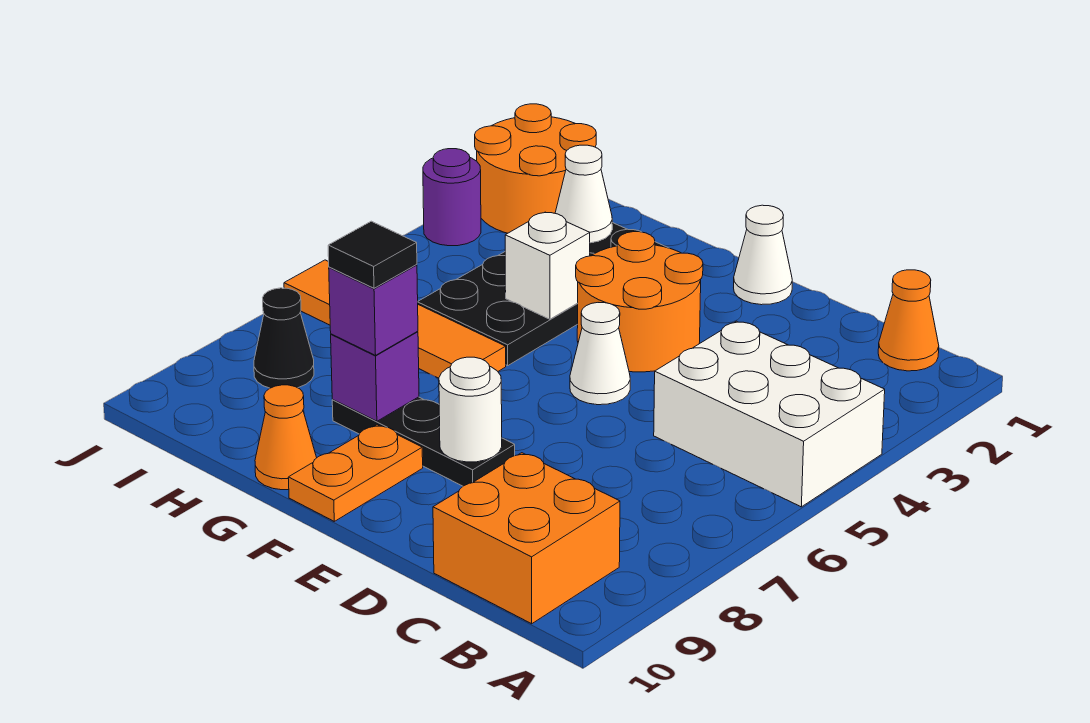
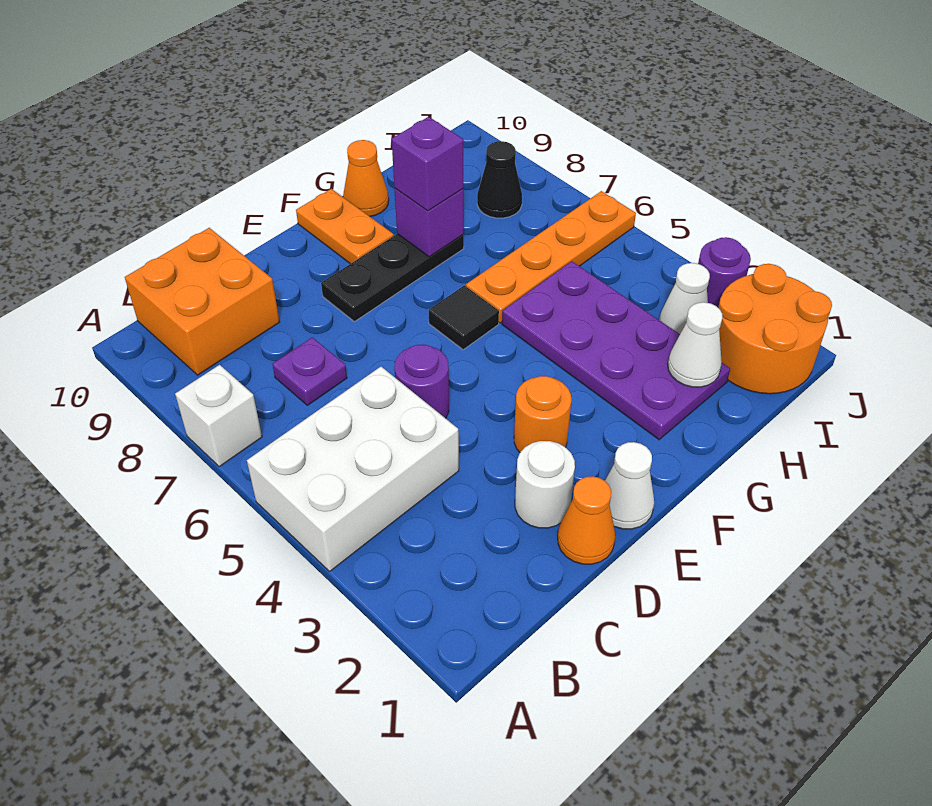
orange cone B1 level 1 -> orange cone D1 level 1
none -> purple plate C7 level 1
none -> purple round brick D5 level 1
orange round brick E3:F4 level 1 -> orange round brick E3 level 1
white cone E5 level 1 -> white cone I3 level 1
white round brick E8 level 2 -> white round brick D2 level 1
black plate G2:H5 level 1 -> purple plate G2:H5 level 1
white brick G4 level 2 -> white brick A7 level 1
orange tile G6:J6 level 1 -> orange plate G6:J6 level 1
black tile G8 level 4 -> black tile F6 level 1

